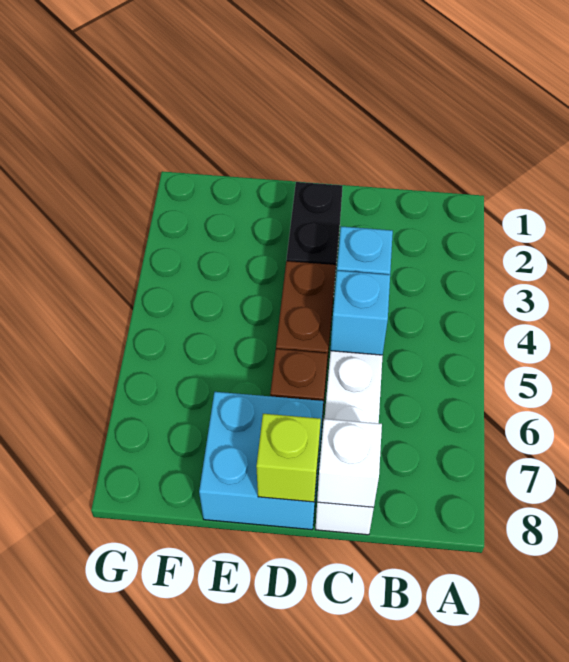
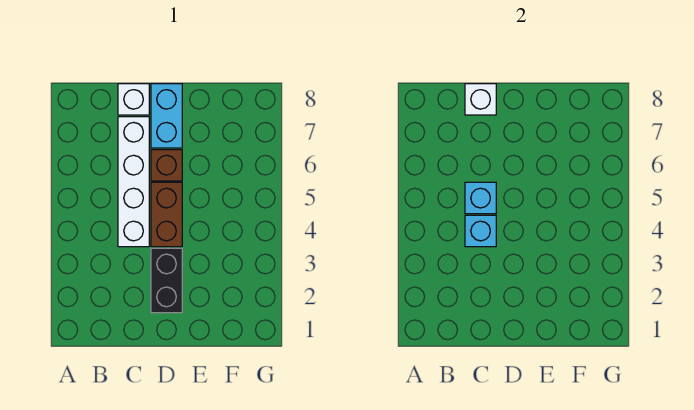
cyan brick D7:E8 level 1 -> cyan brick D7:D8 level 1
lime brick D8 level 2 -> none

